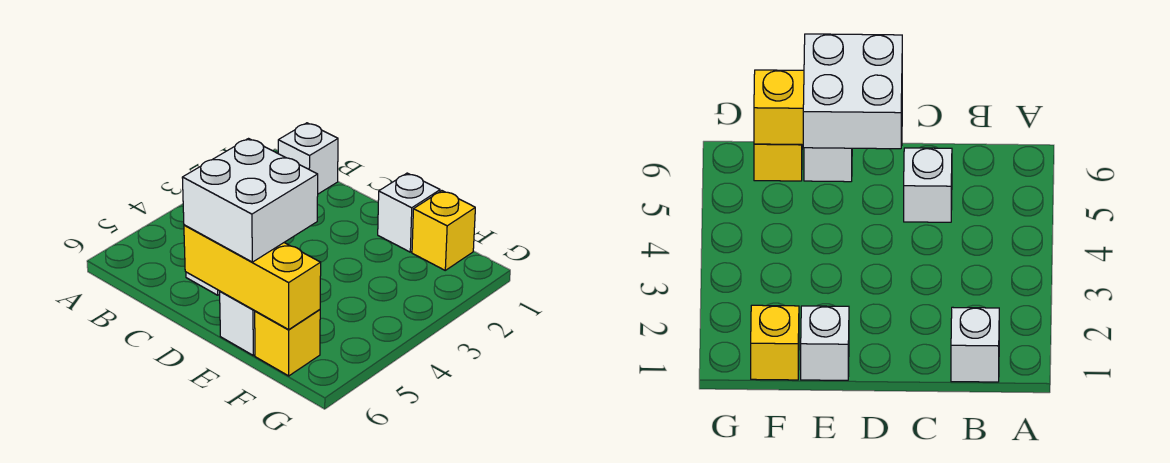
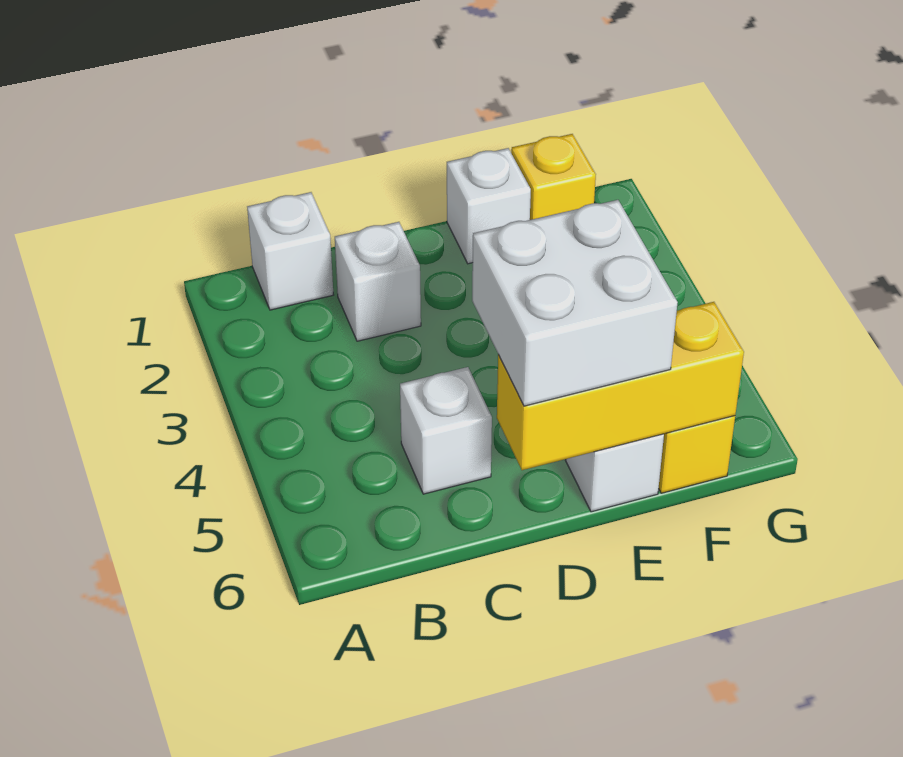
none -> white brick C2 level 1

